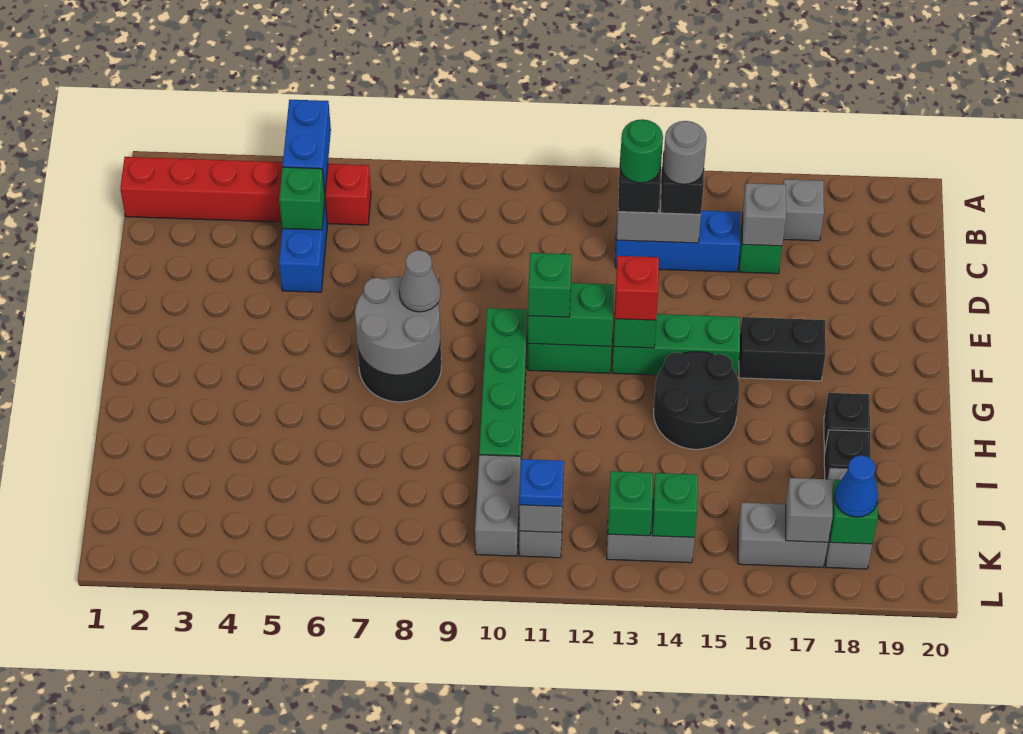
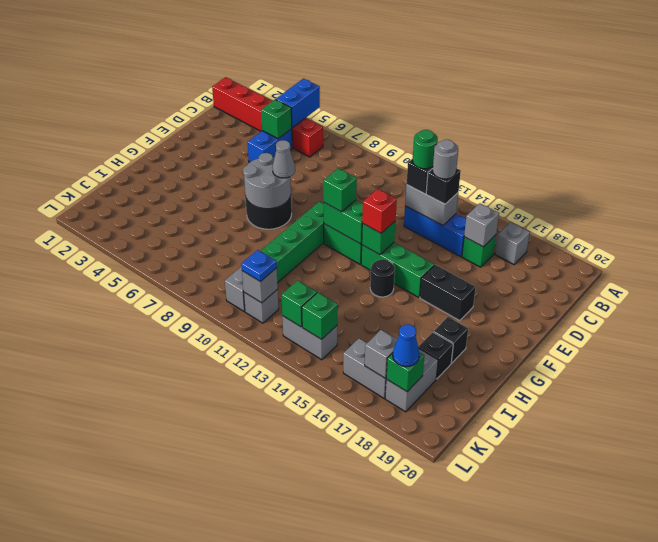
black round brick G14:H15 level 1 -> black round brick G14 level 1

